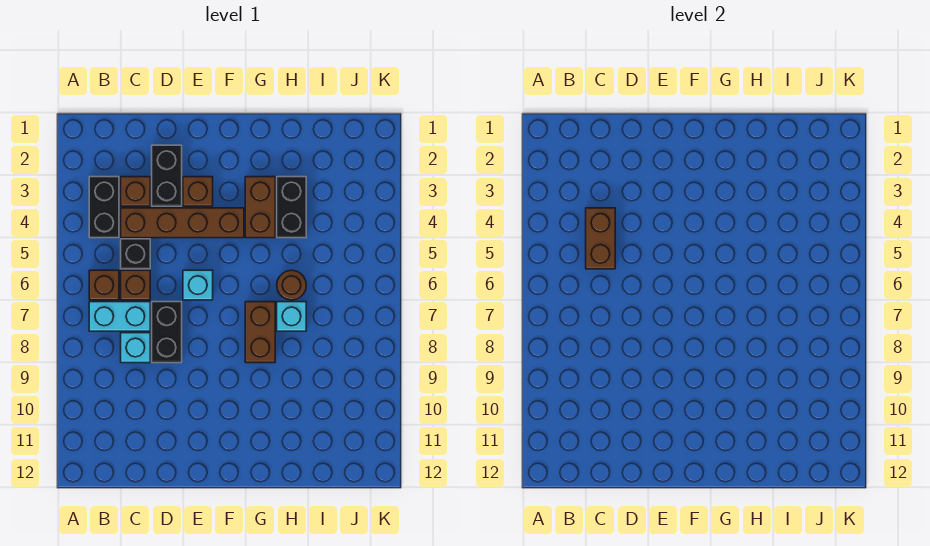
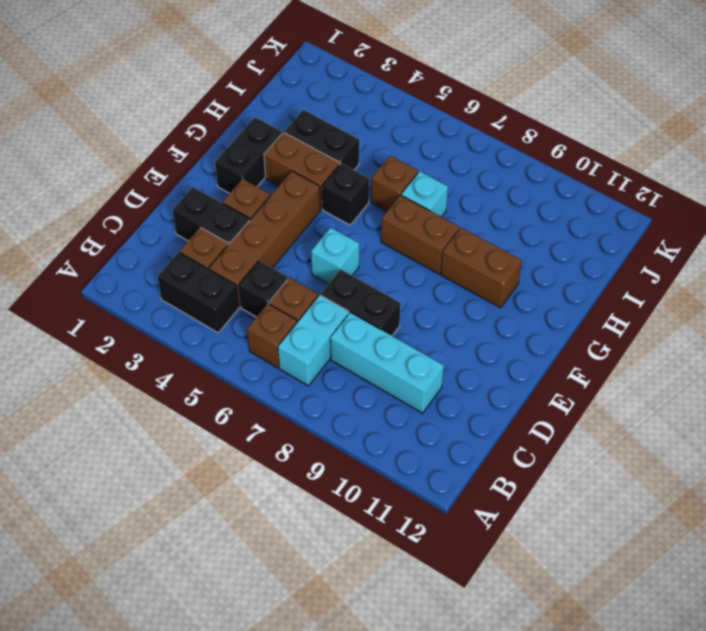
brown brick C4:C5 level 2 -> brown brick G9:G10 level 1
cyan brick C8 level 1 -> cyan brick C8:C10 level 1
none -> black brick F2:G2 level 1
none -> black brick G5 level 1
brown round brick H6 level 1 -> brown brick H6 level 1

